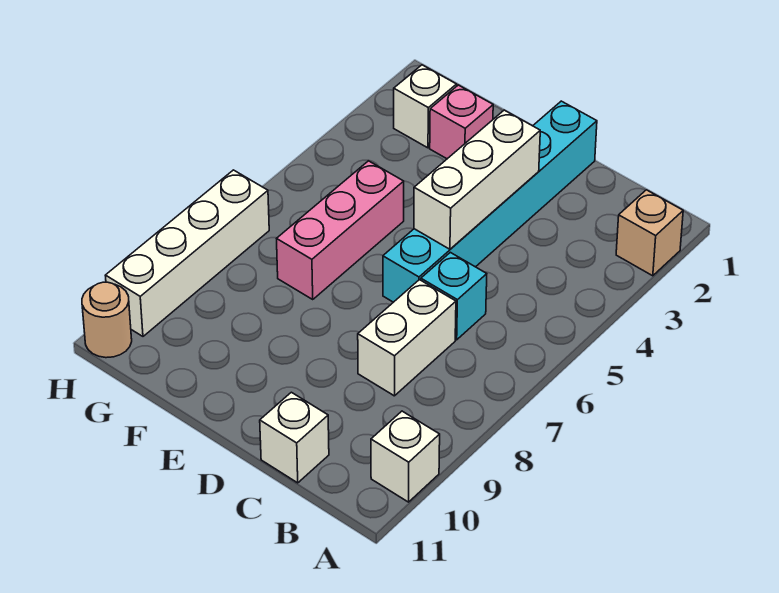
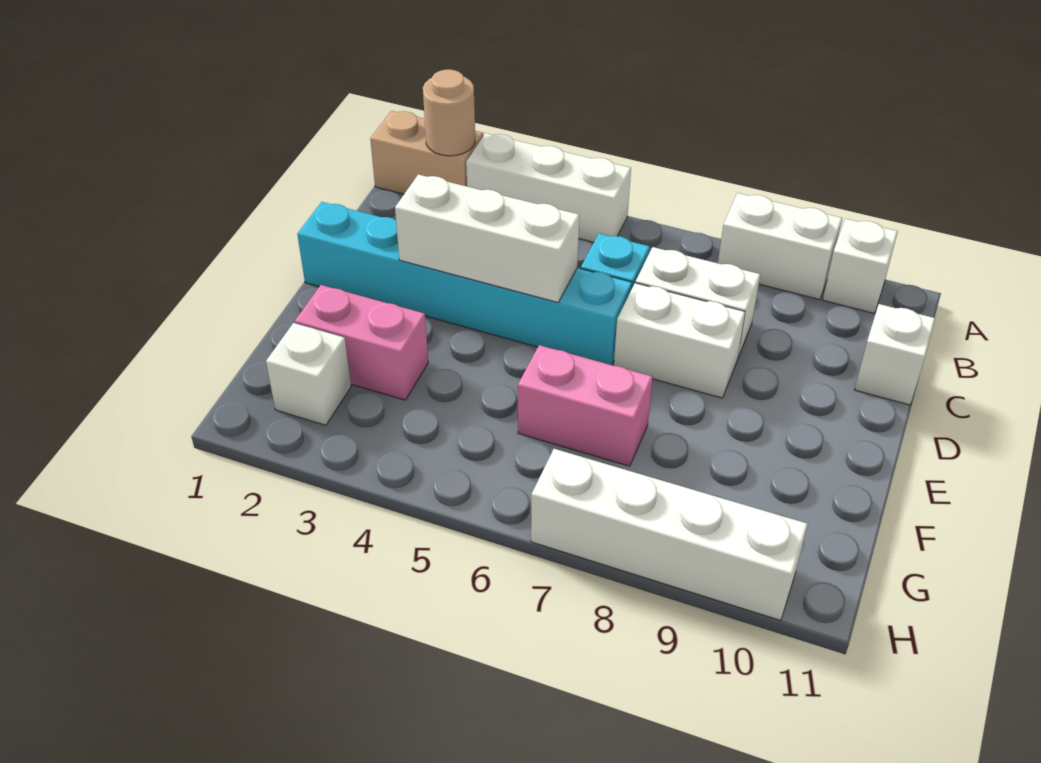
tan brick A2 level 1 -> tan brick A1:A2 level 1
none -> white brick A3:A5 level 1
none -> white brick A8:A9 level 1
none -> white brick D7:D8 level 1
pink brick F2 level 1 -> pink brick F2:F3 level 1
pink brick F5:F7 level 1 -> pink brick F6:F7 level 1
tan round brick H11 level 1 -> tan round brick A2 level 2

